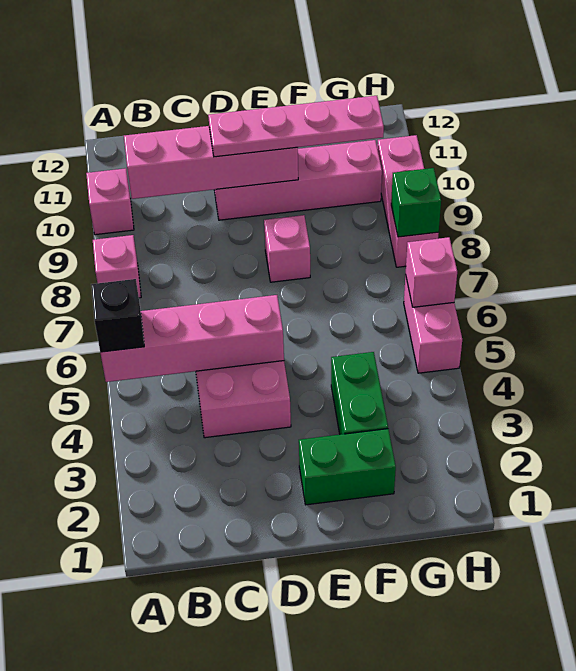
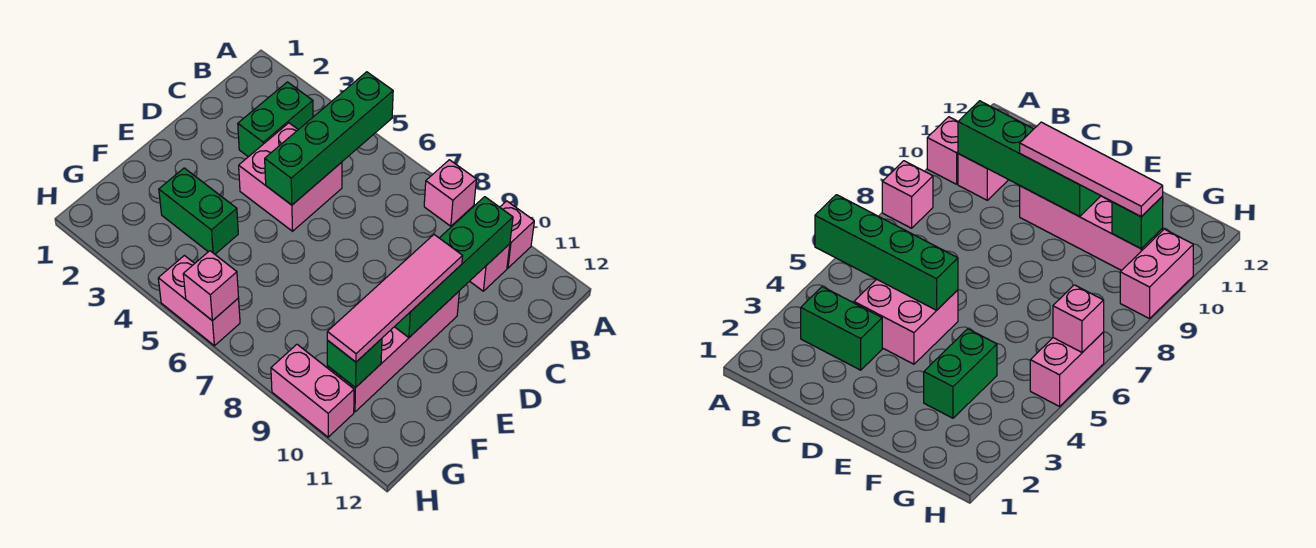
pink brick A5:D5 level 2 -> green brick A5:D5 level 2
black brick A5 level 3 -> none
pink brick B10:E10 level 2 -> green brick B10:E10 level 2
pink plate D10:G10 level 3 -> pink tile D10:G10 level 3
green brick E2:F2 level 1 -> green brick B3:C3 level 1
pink brick E8 level 1 -> pink brick B10 level 1
pink brick H8:H10 level 1 -> pink brick H9:H10 level 1
green brick H8 level 2 -> green brick G10 level 2

